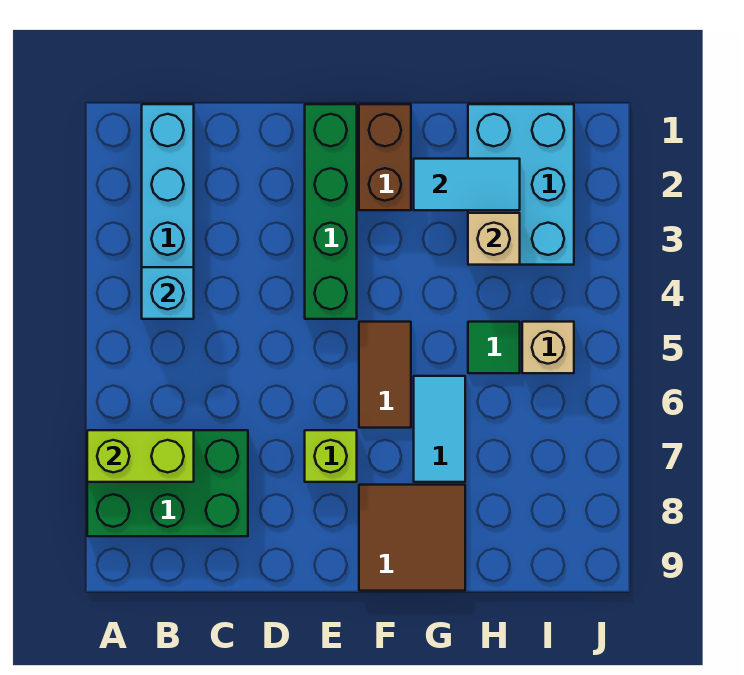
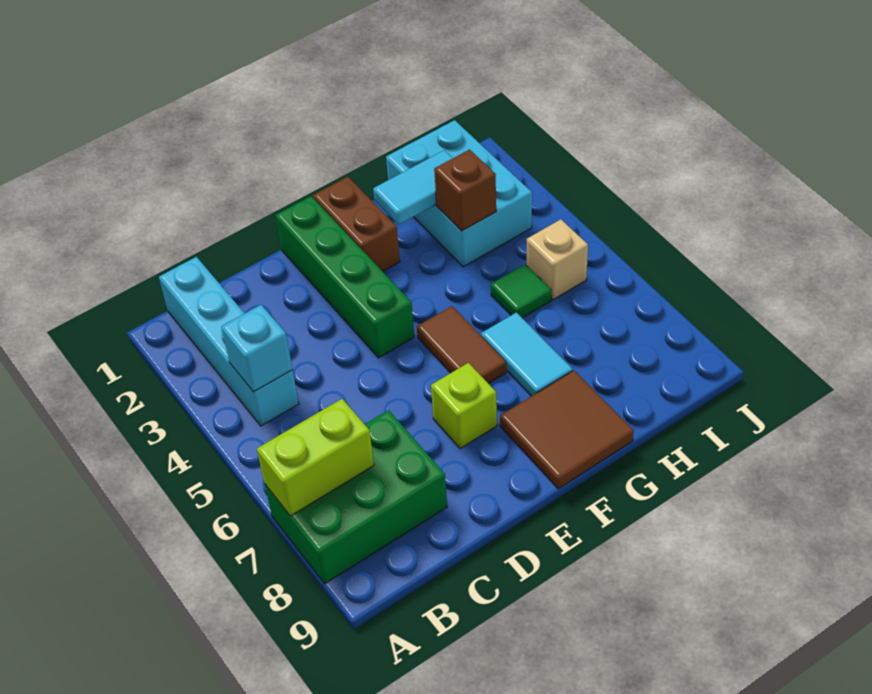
tan brick H3 level 2 -> brown brick H3 level 2

